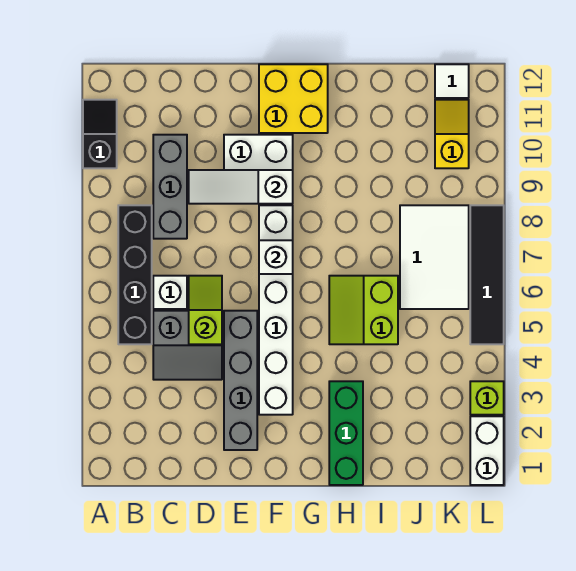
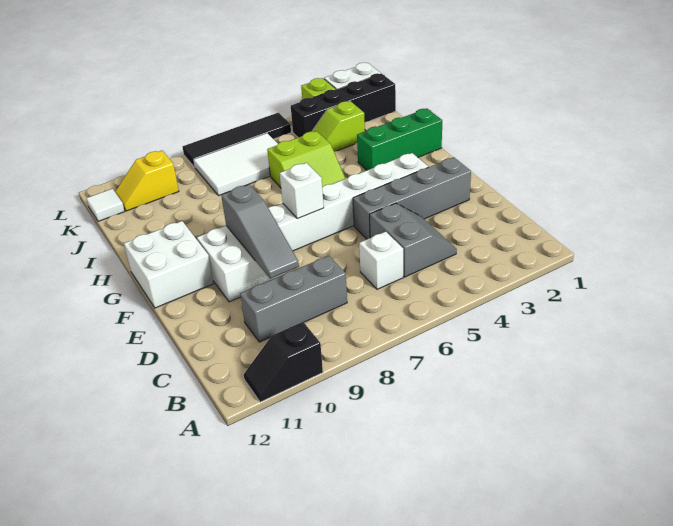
black brick B5:B8 level 1 -> black brick K1:K4 level 1
lime slope D5:D6 level 2 top 5 -> lime slope J3:J4 level 1 top 3
white slope D9:F9 level 2 top F -> grey slope D9:F9 level 2 top F
yellow brick F11:G12 level 1 -> white brick F11:G12 level 1

